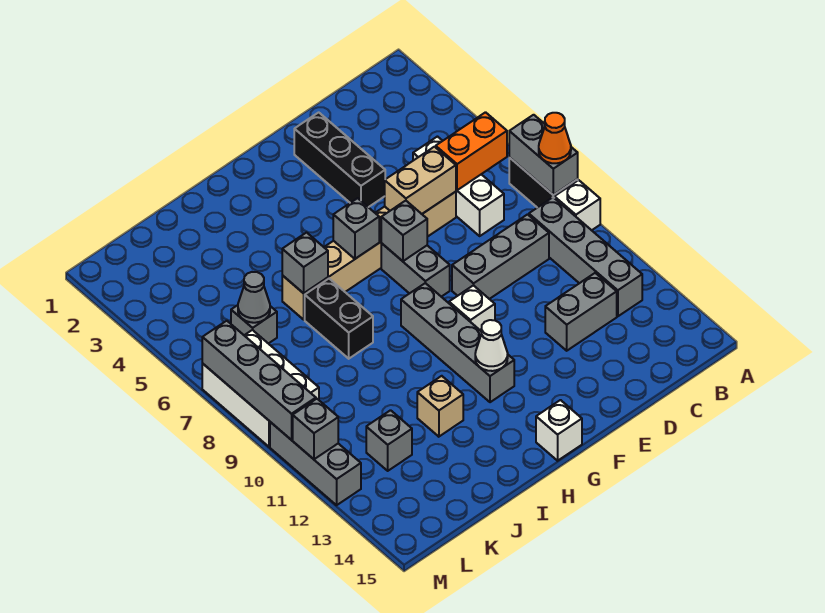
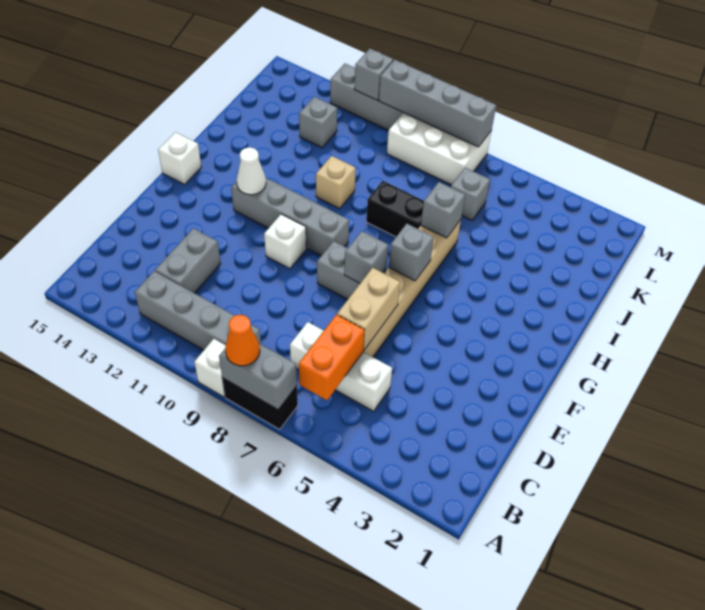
grey brick C9:E9 level 1 -> none
black brick E2:E4 level 1 -> none
tan brick I12 level 1 -> tan brick I10 level 1
grey cone K6 level 2 -> none

